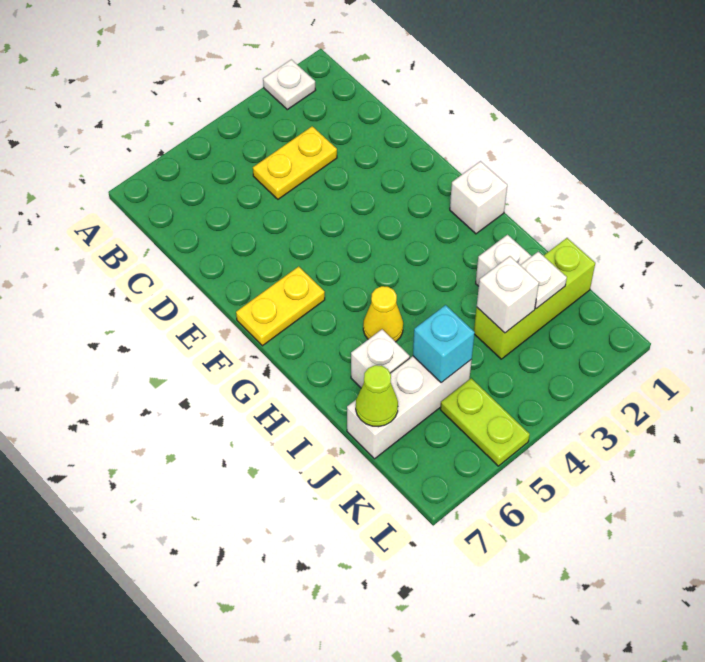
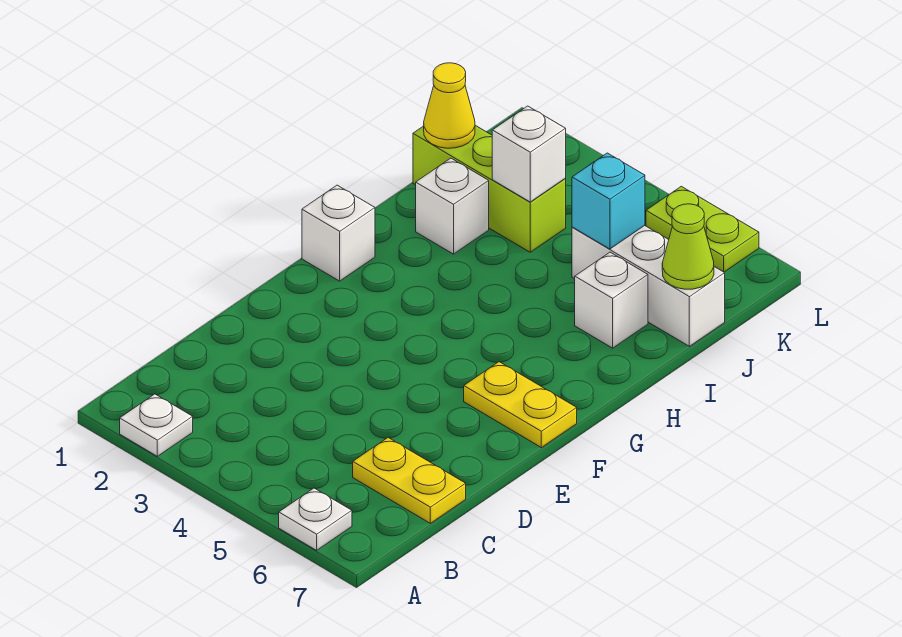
yellow plate C3:C4 level 1 -> yellow plate C6:C7 level 1
yellow cone H5 level 1 -> yellow cone J1 level 2
white plate J2 level 2 -> white plate A6 level 1
lime plate K5:L5 level 1 -> lime plate L5:L6 level 1

